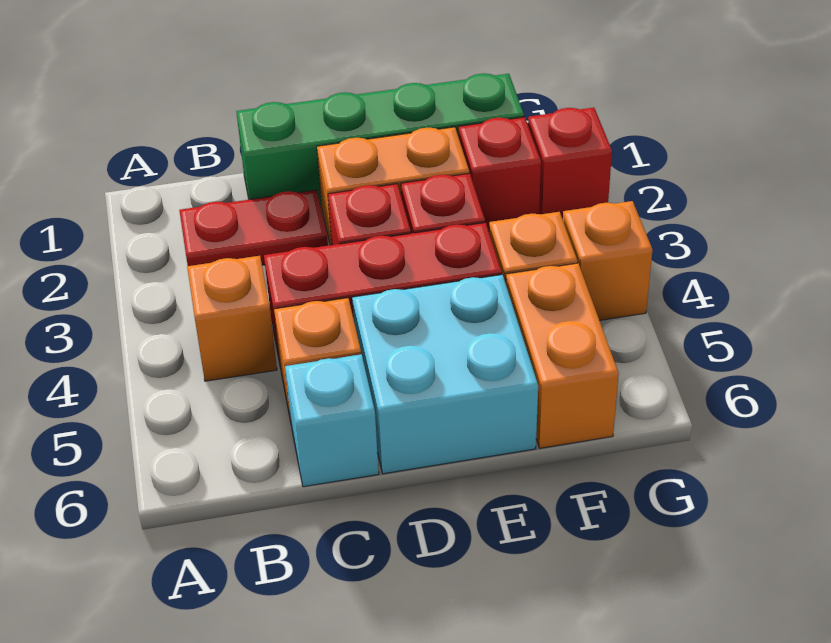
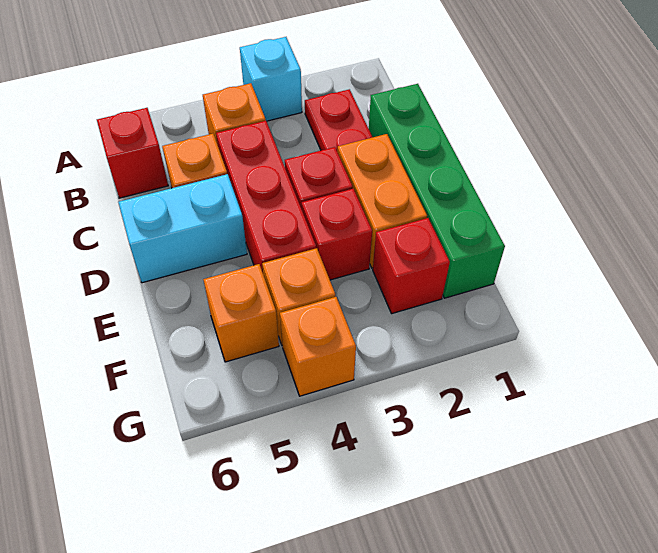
cyan brick C6 level 1 -> cyan brick A3 level 1
cyan brick D5:E6 level 1 -> cyan brick D5:D6 level 1
orange brick F5:F6 level 1 -> orange brick F5 level 1
red brick G2 level 1 -> red brick B6 level 1

